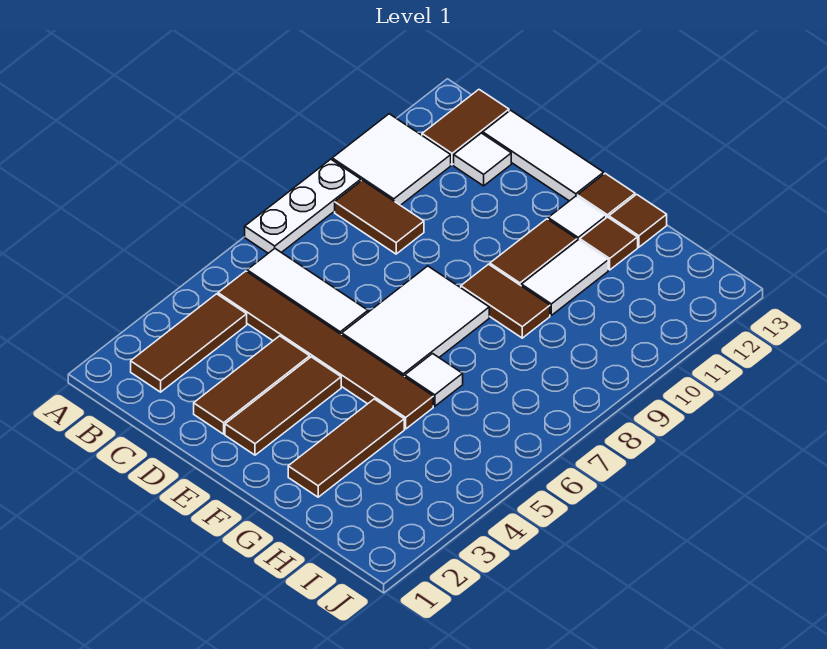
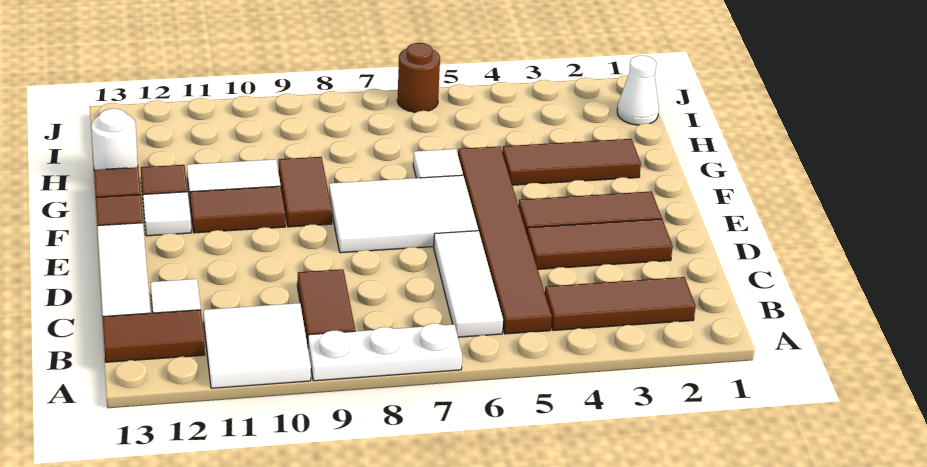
none -> white round brick H13 level 1
none -> white cone I1 level 1
none -> brown round brick J6 level 1

